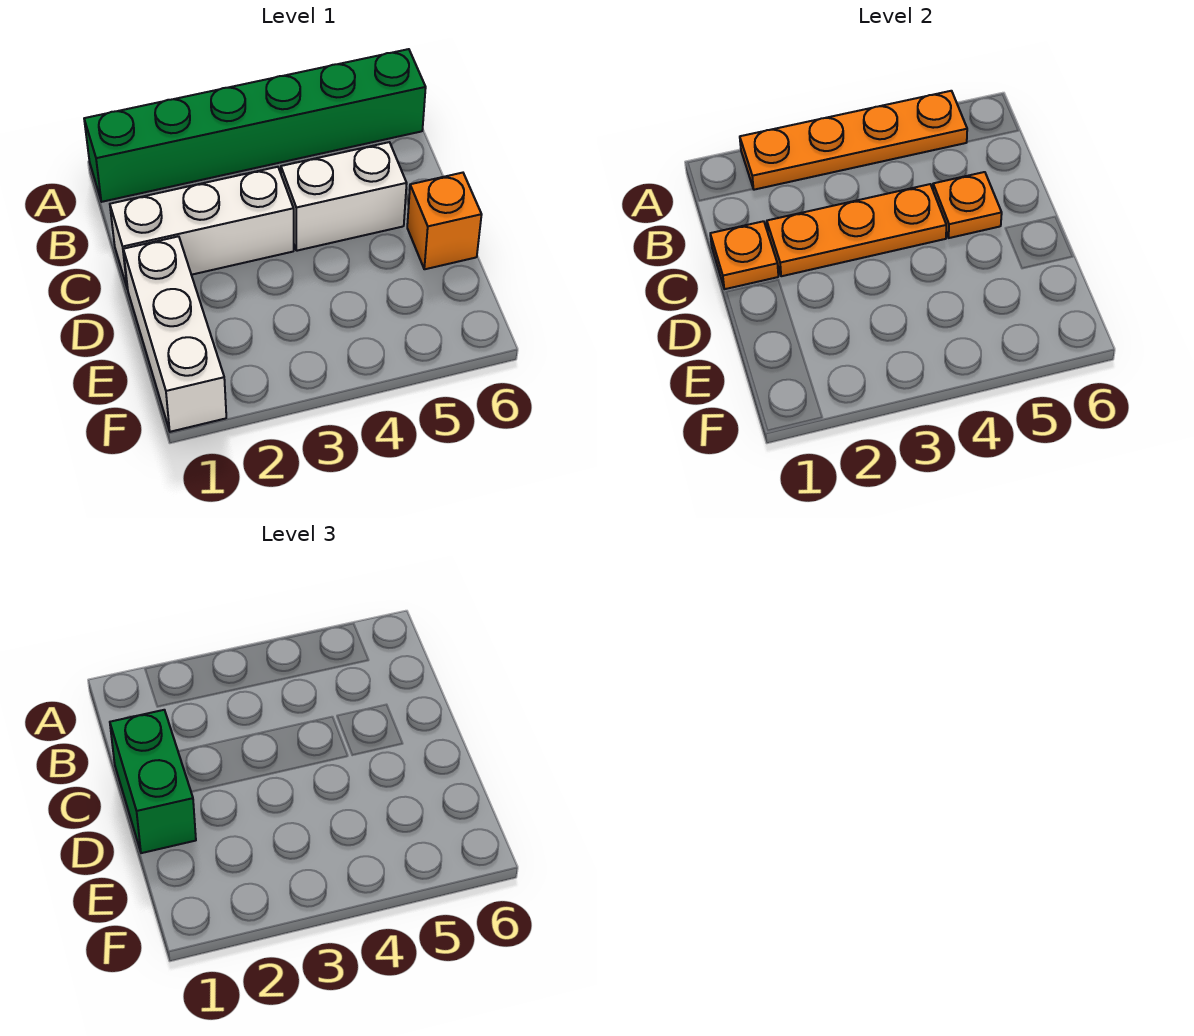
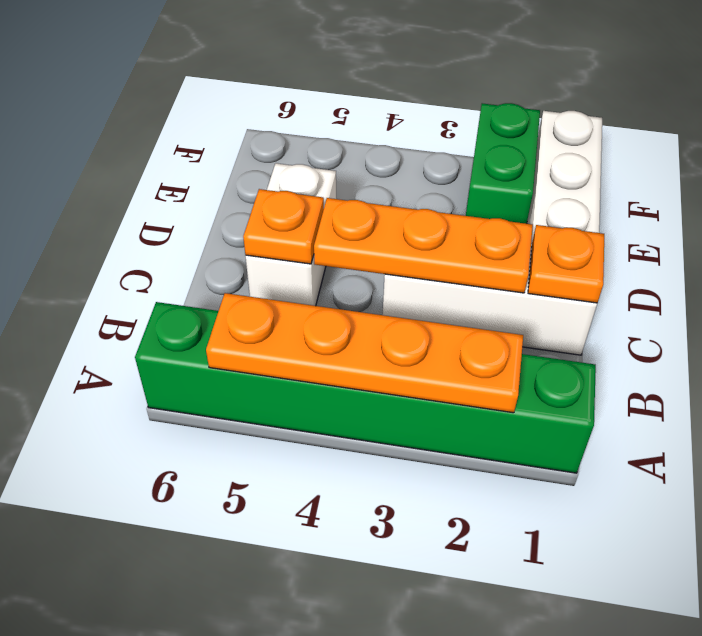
green brick C1:D1 level 3 -> green brick E2:F2 level 1
white brick C4:C5 level 1 -> white brick C5:D5 level 1
orange brick D6 level 1 -> none

